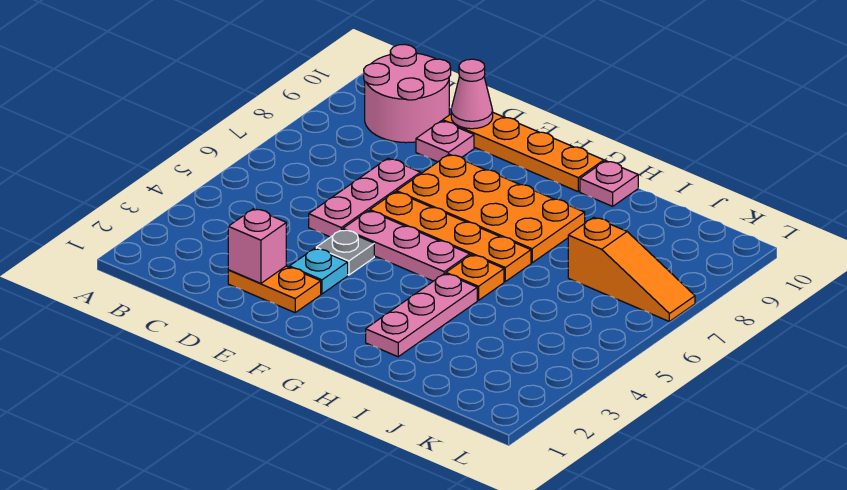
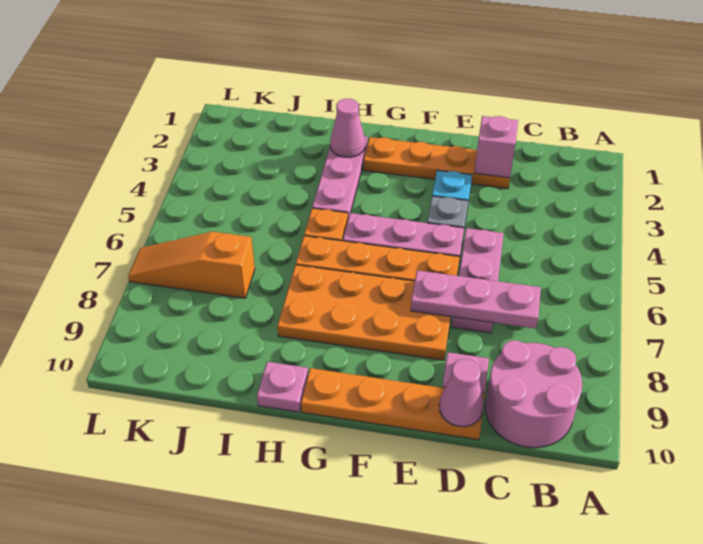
none -> pink plate C7:E7 level 2
orange plate D2:E2 level 1 -> orange plate D2:G2 level 1
none -> pink cone H2 level 2

